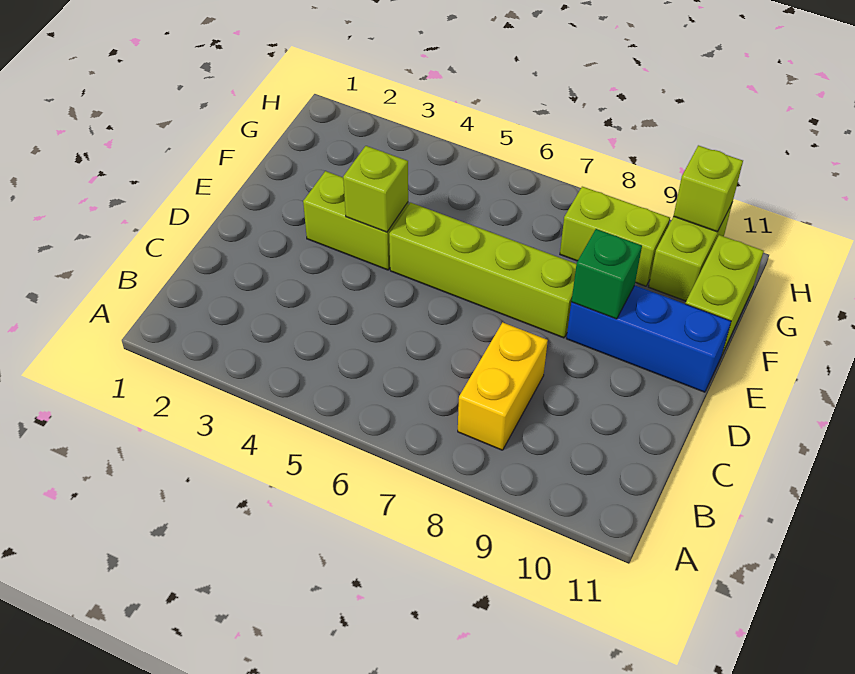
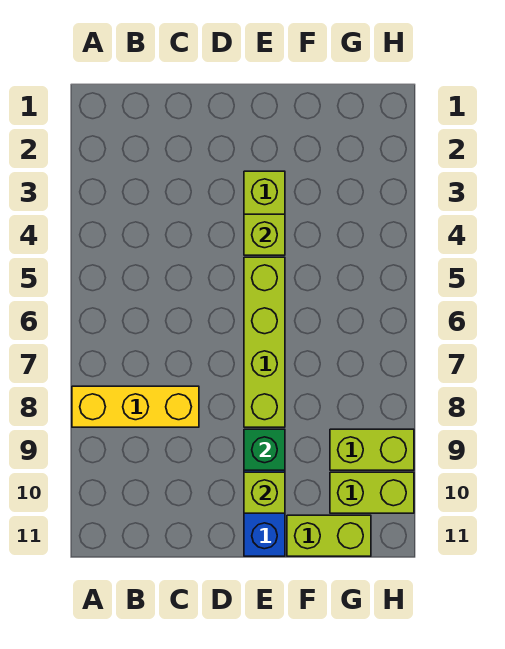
yellow brick B8:C8 level 1 -> yellow brick A8:C8 level 1
lime brick G8:G9 level 1 -> lime brick G9:H9 level 1
lime brick H10 level 2 -> lime brick E10 level 2

